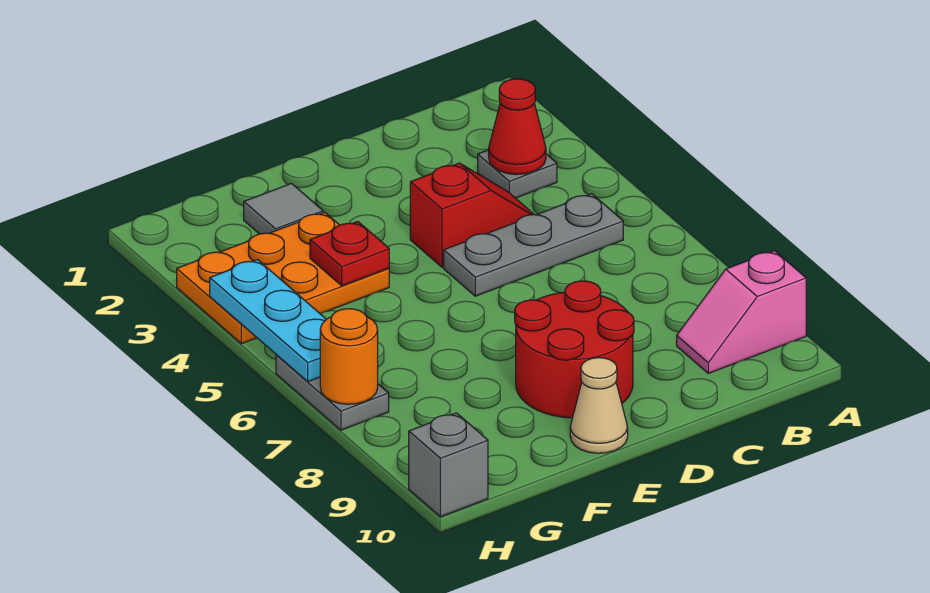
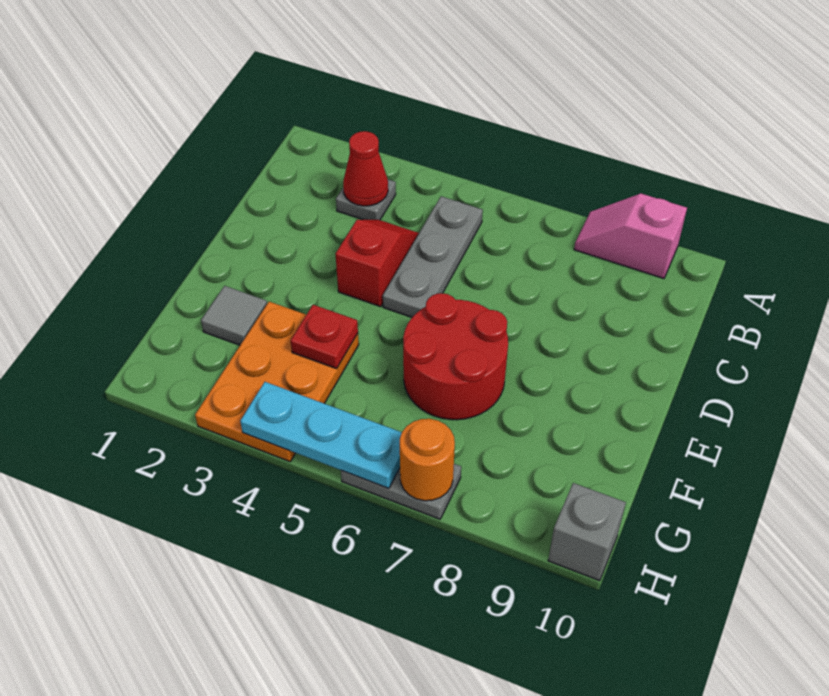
pink slope A9:B9 level 1 top A -> pink slope A8:A9 level 1 top 9
red round brick D8:E9 level 1 -> red round brick E6:F7 level 1
tan cone E10 level 1 -> none

